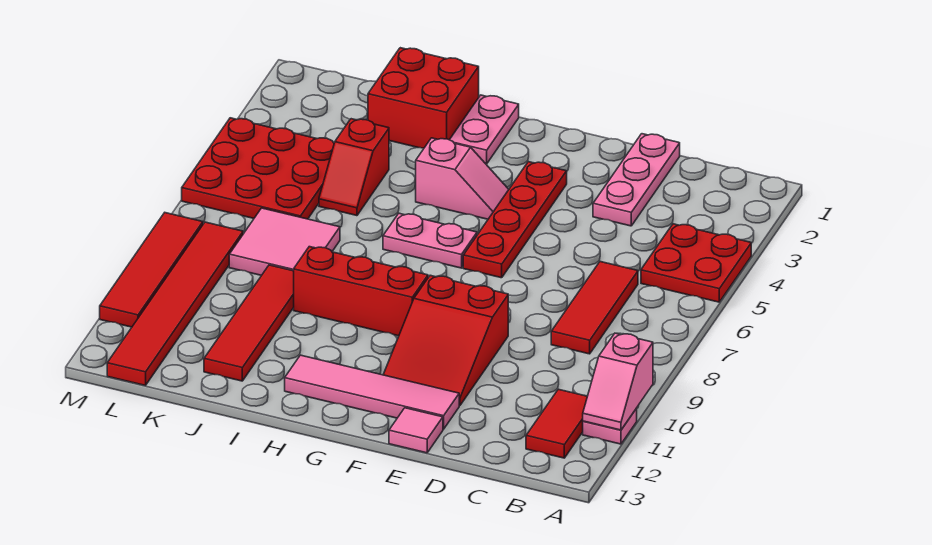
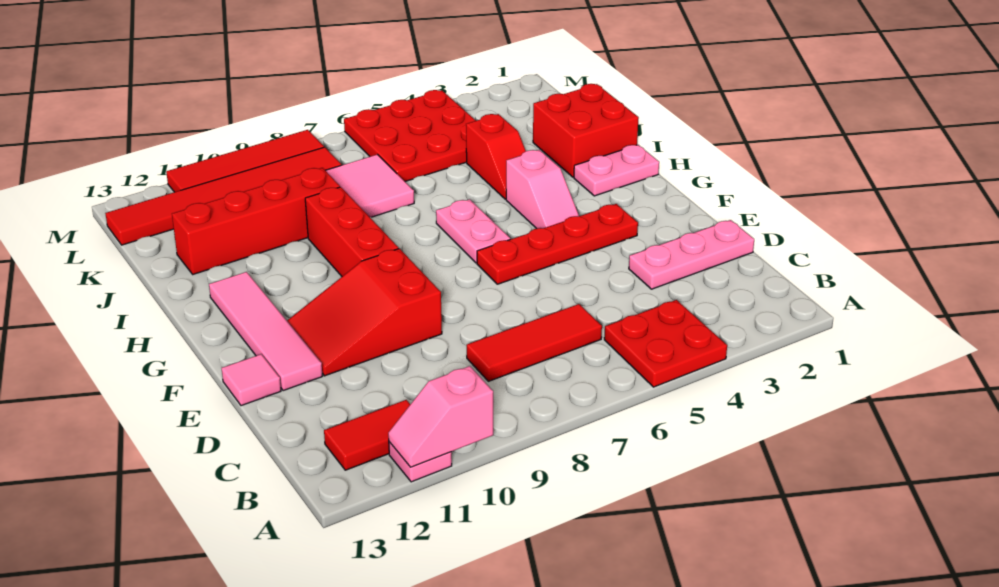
red slope J4:J5 level 1 top 4 -> red slope I4:J4 level 1 top J
red tile J9:J12 level 1 -> red brick J9:J12 level 1

